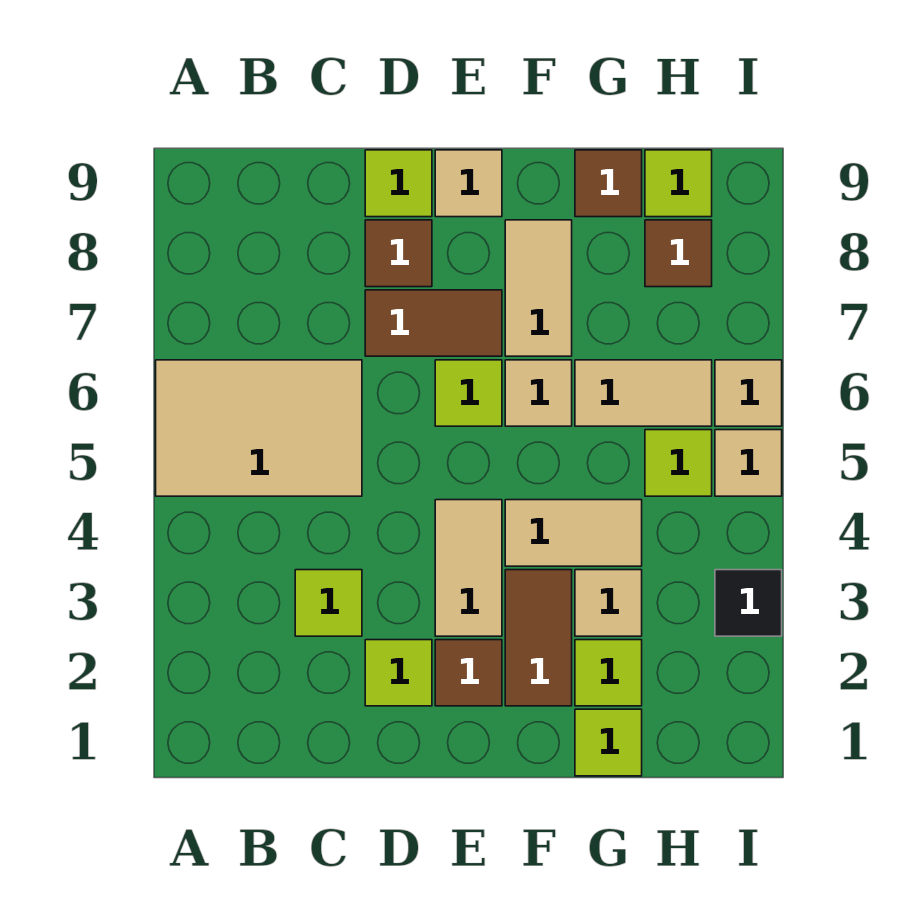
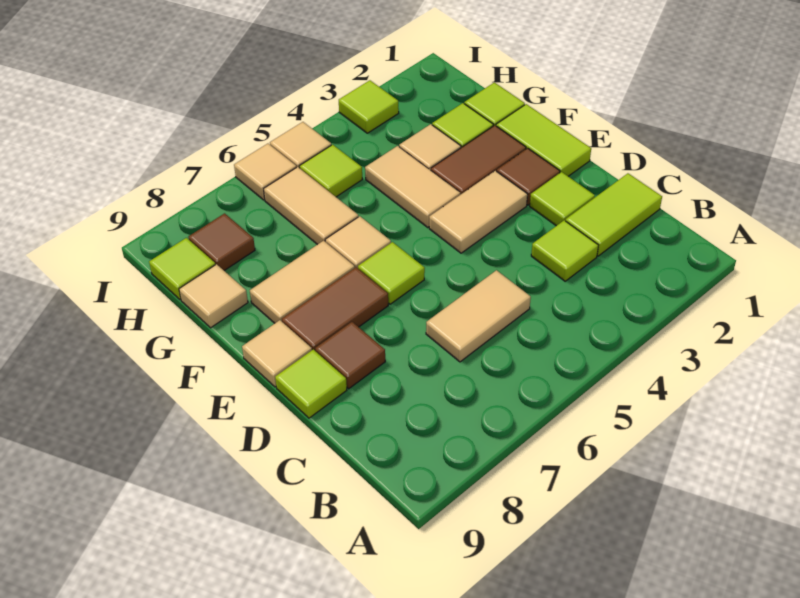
tan tile A5:C6 level 1 -> tan tile C5:C6 level 1
none -> lime tile C1:C2 level 1
brown tile D7:E7 level 1 -> brown tile E7:E8 level 1
none -> lime tile E1:F1 level 1
brown tile G9 level 1 -> tan tile G9 level 1
black tile I3 level 1 -> lime tile I3 level 1

